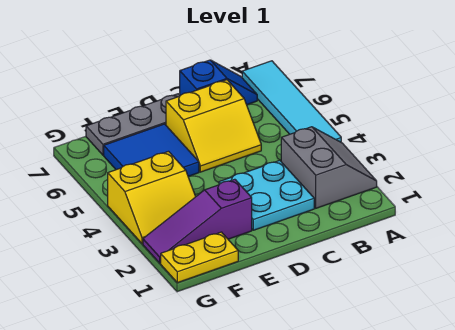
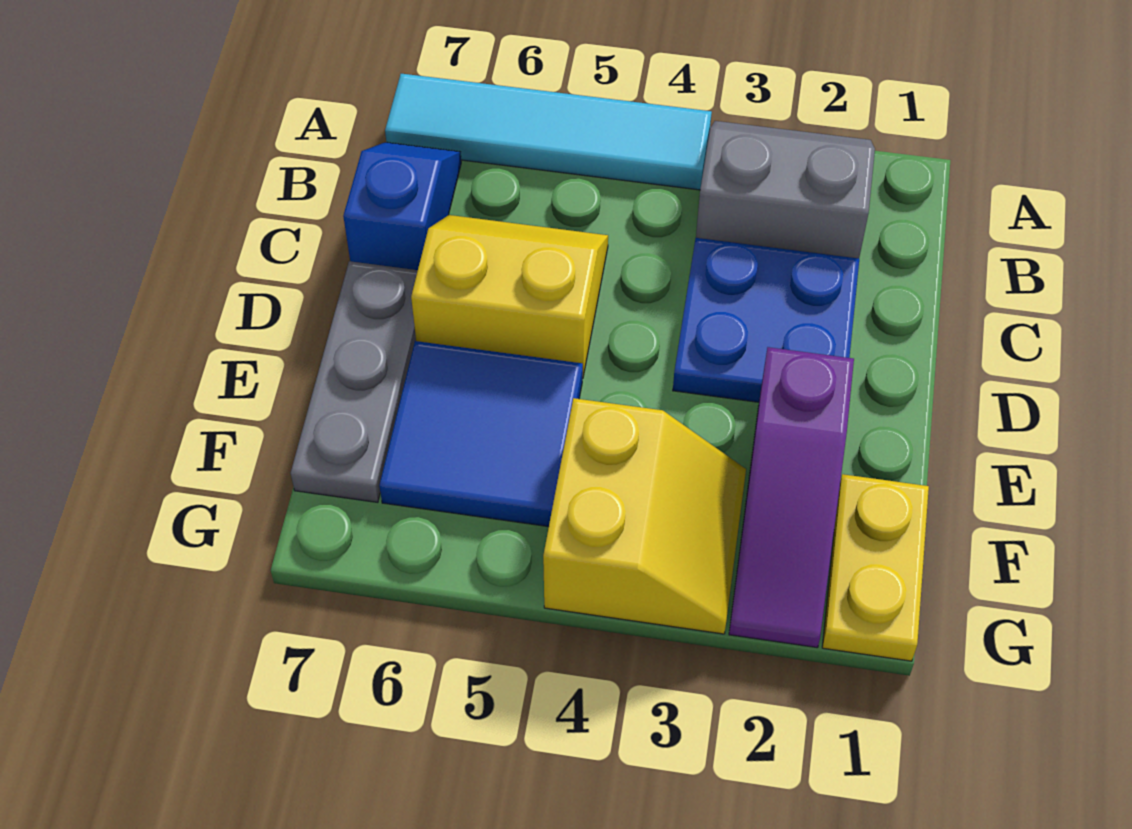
cyan plate C2:D3 level 1 -> blue plate C2:D3 level 1
yellow slope C5:D6 level 1 top 6 -> yellow slope C5:D6 level 1 top D

